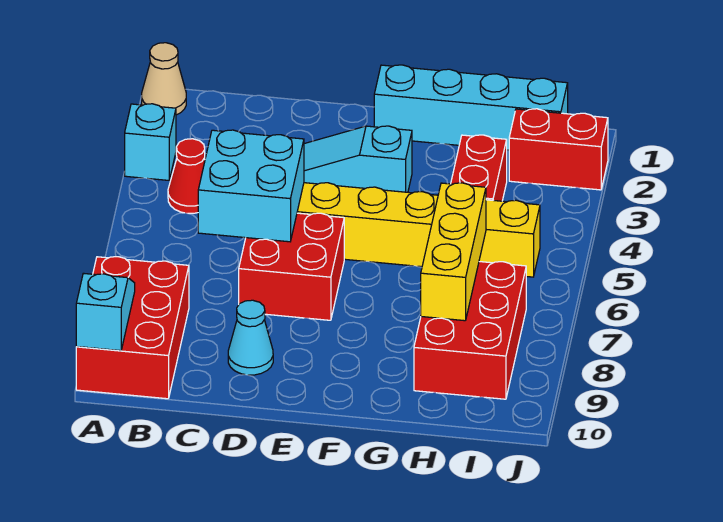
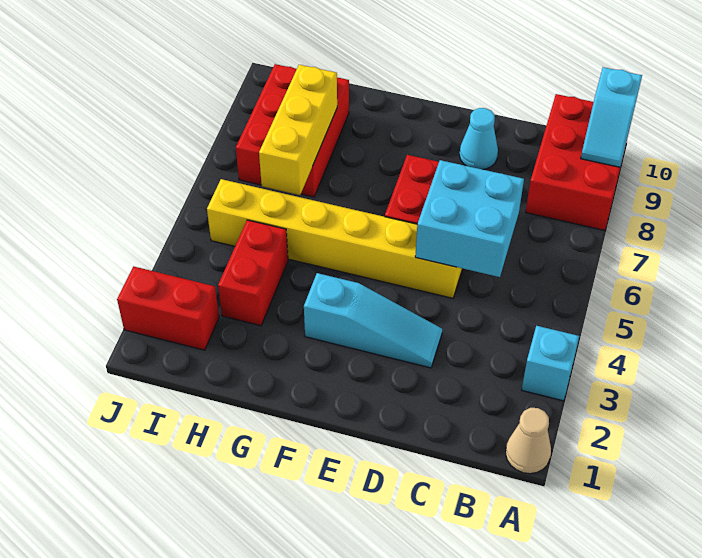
red cone B4 level 1 -> none
cyan brick F1:I1 level 1 -> none

